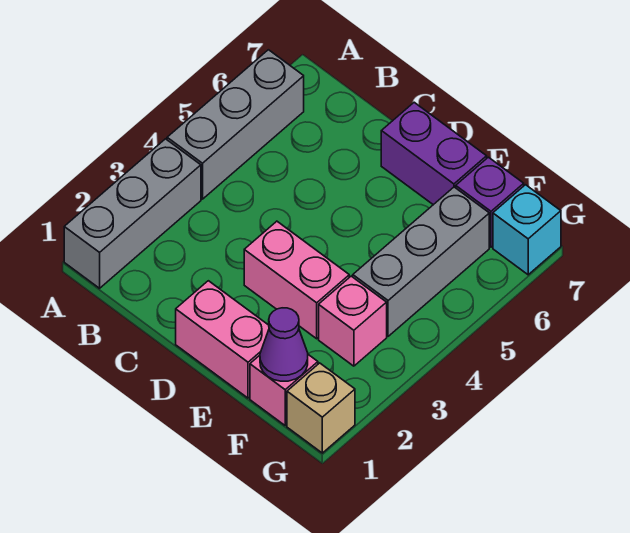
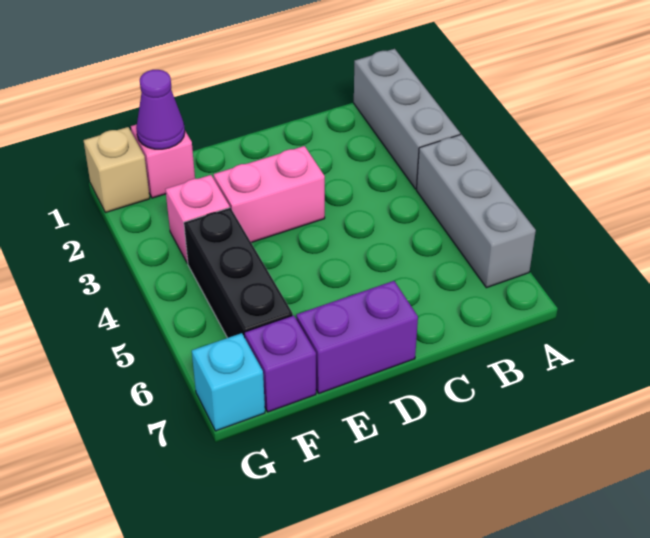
pink brick D1:E1 level 1 -> none
grey brick F4:F6 level 1 -> black brick F4:F6 level 1

